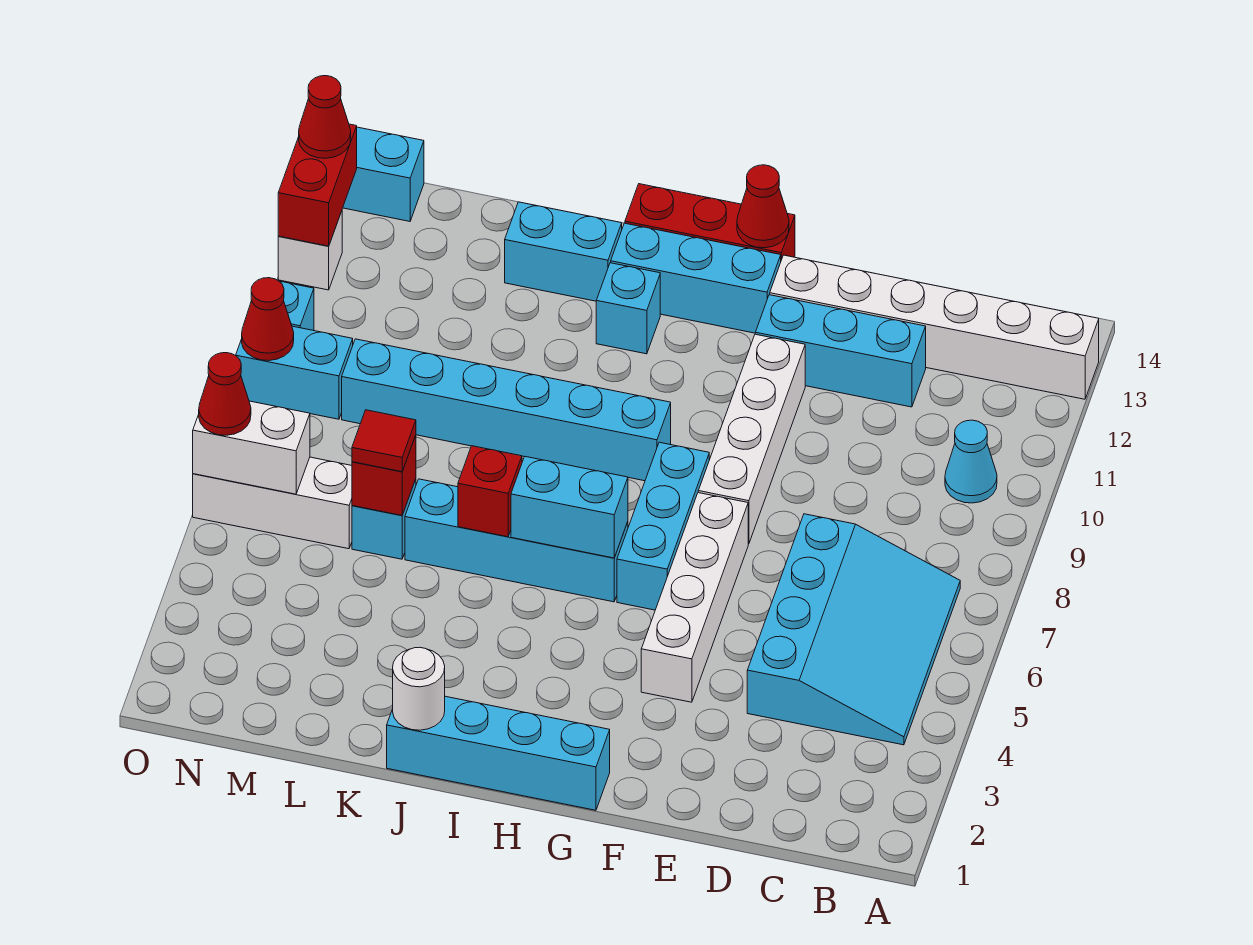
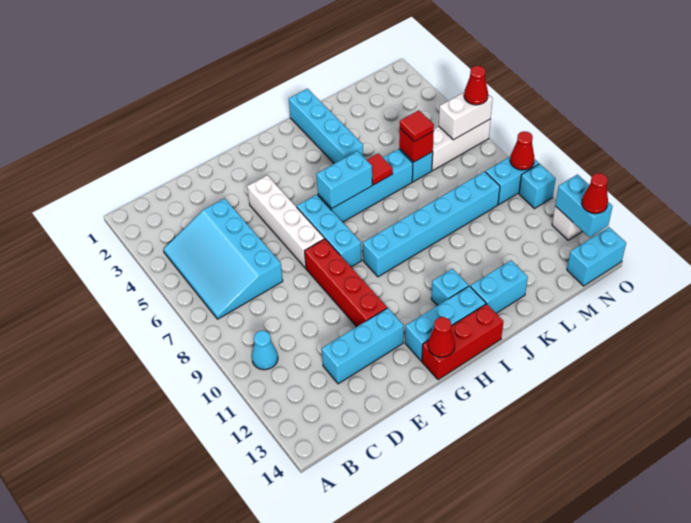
white brick A13:F13 level 1 -> none
white brick F8:F11 level 1 -> red brick F8:F11 level 1
cyan brick G1:J1 level 1 -> cyan brick J1:J4 level 1
white round brick J1 level 2 -> none
red brick J6 level 2 -> red tile J6 level 2
red brick O12:O13 level 2 -> cyan brick O12:O13 level 2

